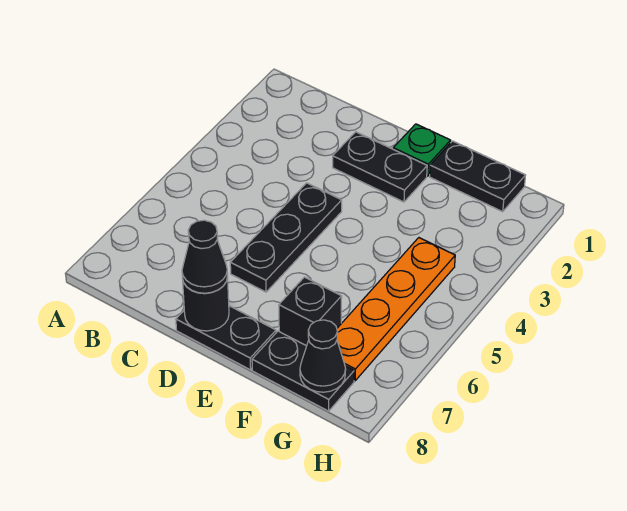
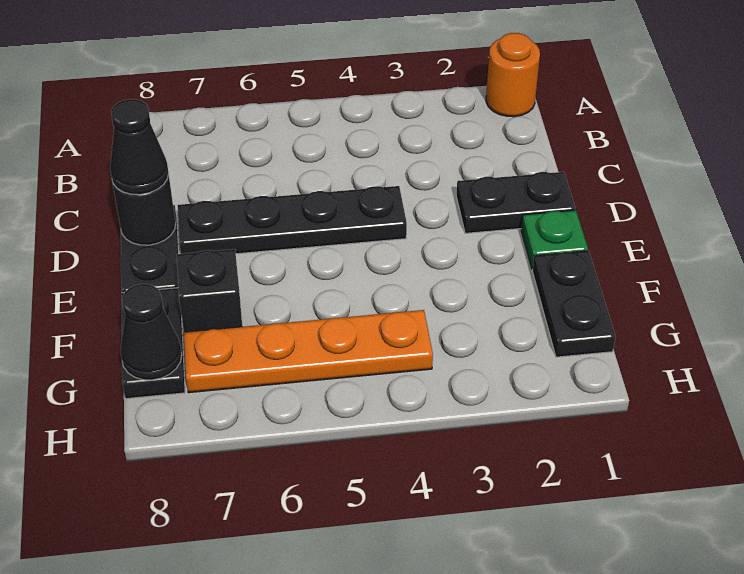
none -> orange round brick A1 level 1
black plate D2:E2 level 1 -> black plate D1:D2 level 1
black plate D4:D6 level 1 -> black plate D4:D7 level 1

